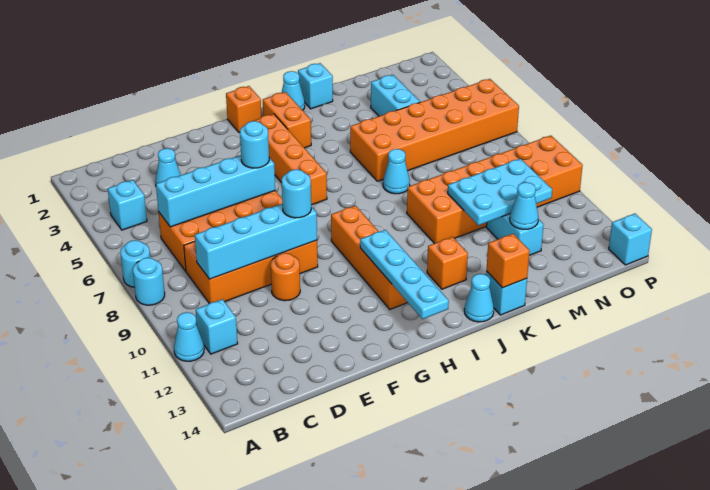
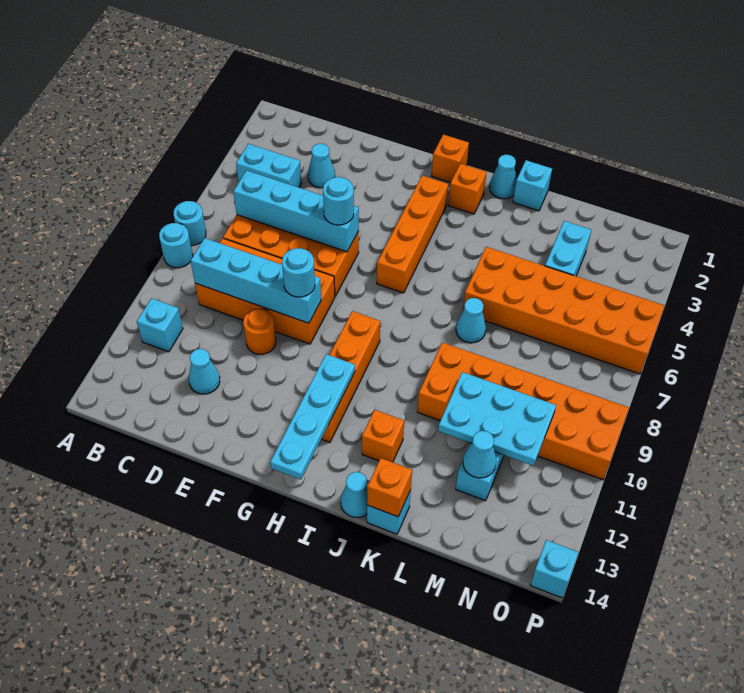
cyan cone A11 level 1 -> cyan cone D12 level 1
cyan brick B4 level 1 -> cyan brick B4:C4 level 1
orange brick I2:I3 level 1 -> orange brick I2 level 1

